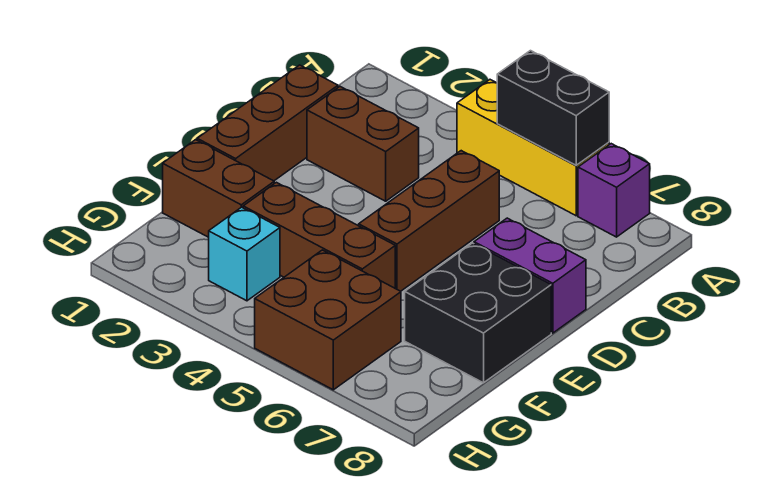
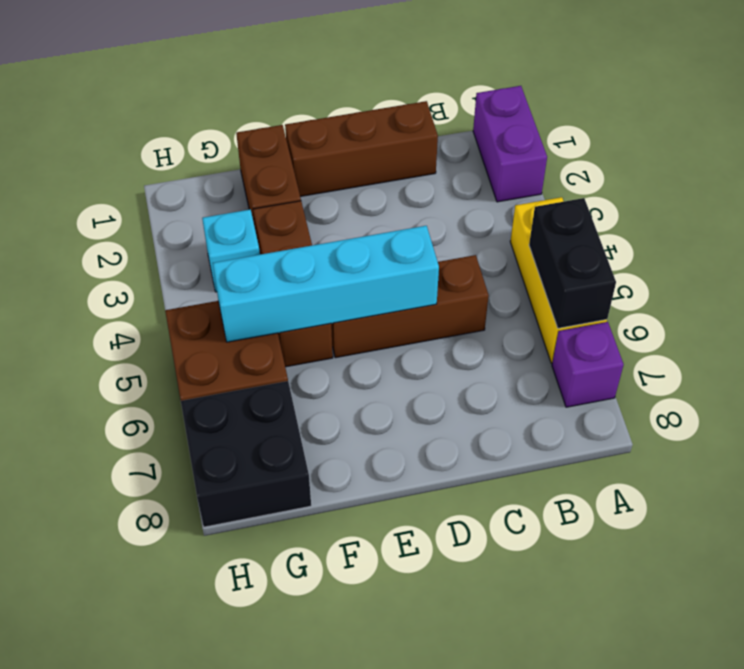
brown brick C2:C3 level 1 -> none
none -> cyan brick D5:G5 level 2
purple brick D7:D8 level 1 -> purple brick A1:A2 level 1
black brick E7:F8 level 1 -> black brick G7:H8 level 1

